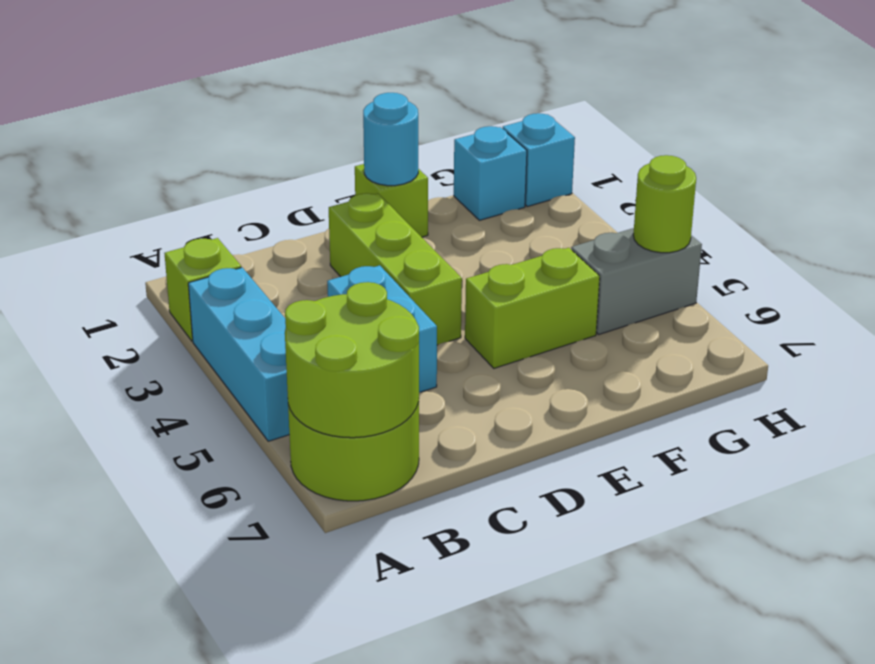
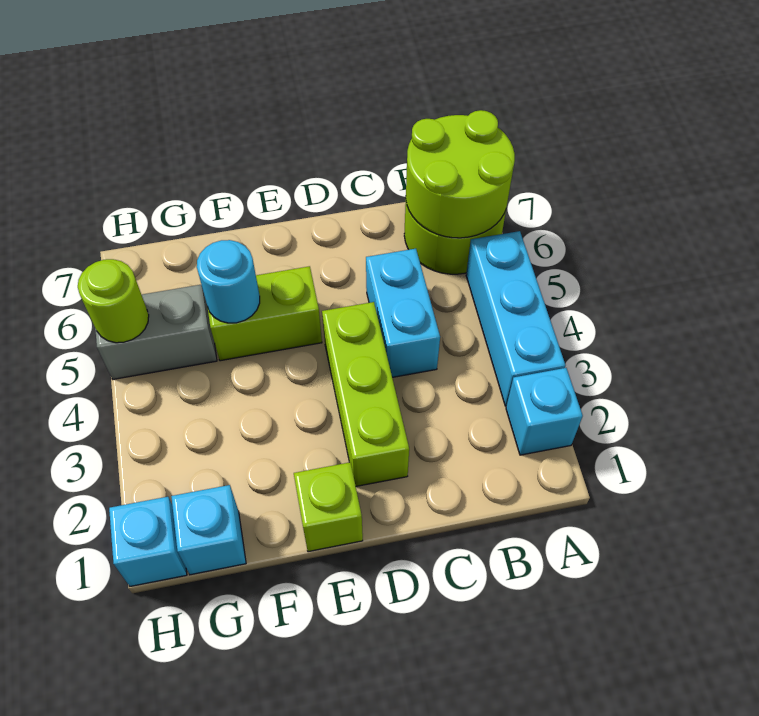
lime brick A2 level 1 -> cyan brick A2 level 1
cyan round brick E1 level 2 -> cyan round brick F5 level 2

